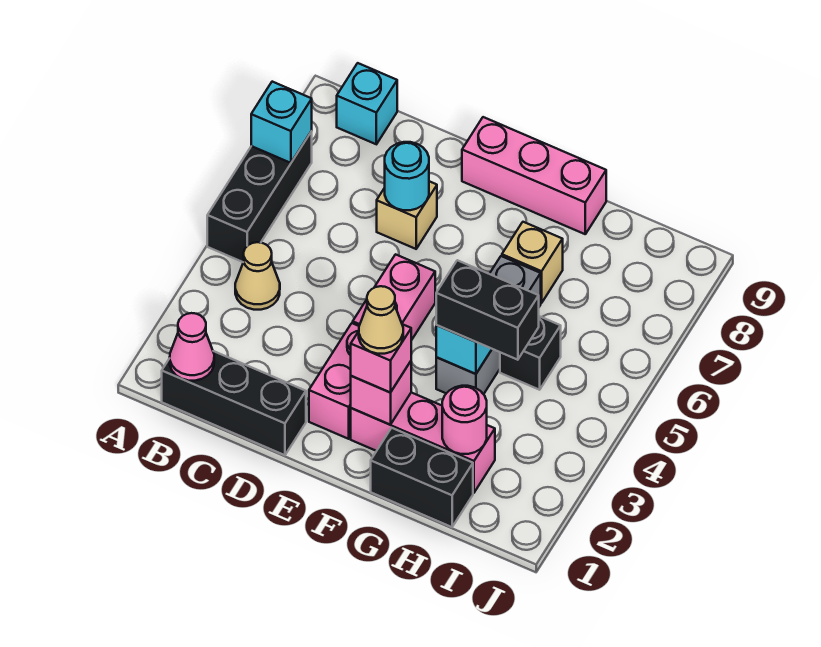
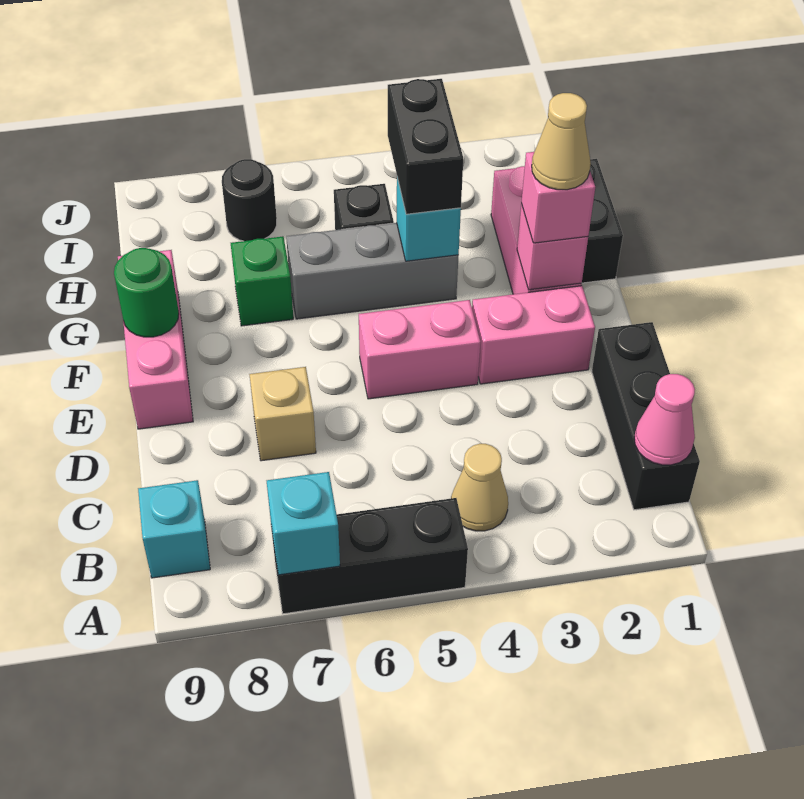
cyan round brick D7 level 2 -> none
none -> green round brick F9 level 2
tan brick G7 level 1 -> green brick G7 level 1
pink round brick H2 level 2 -> none
none -> black round brick I7 level 1

